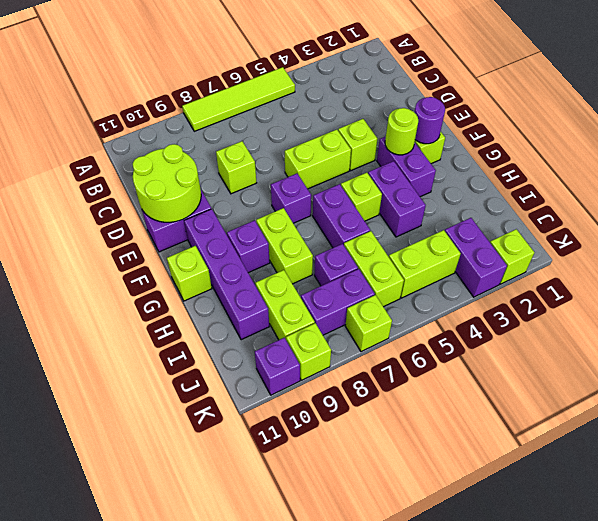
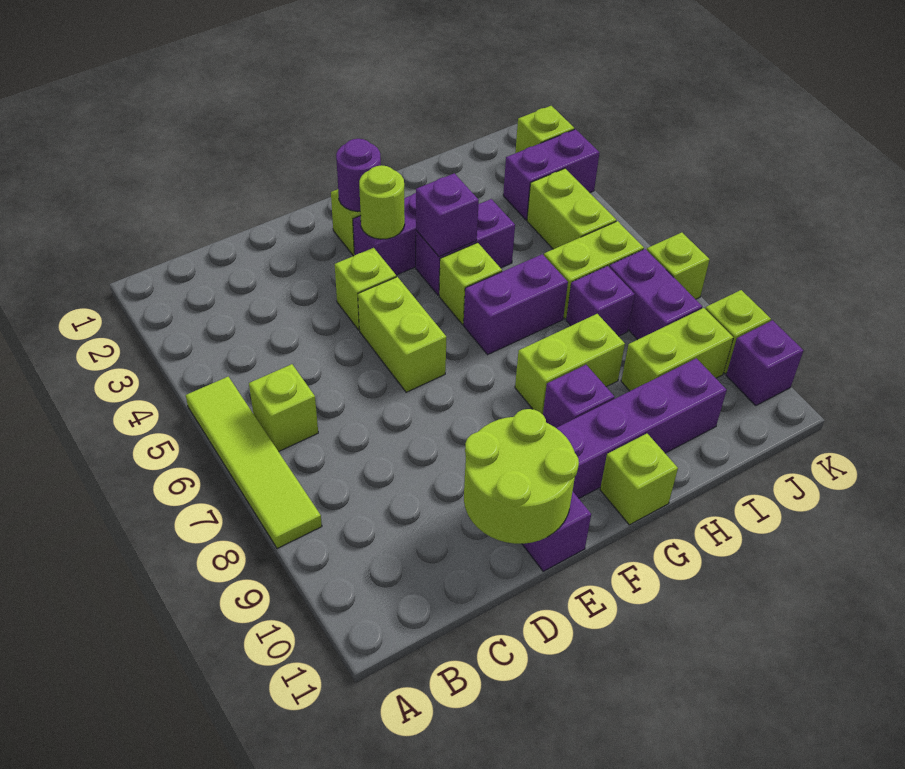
lime brick D8 level 1 -> lime brick B6 level 1
purple brick F7 level 1 -> purple brick G4 level 2

